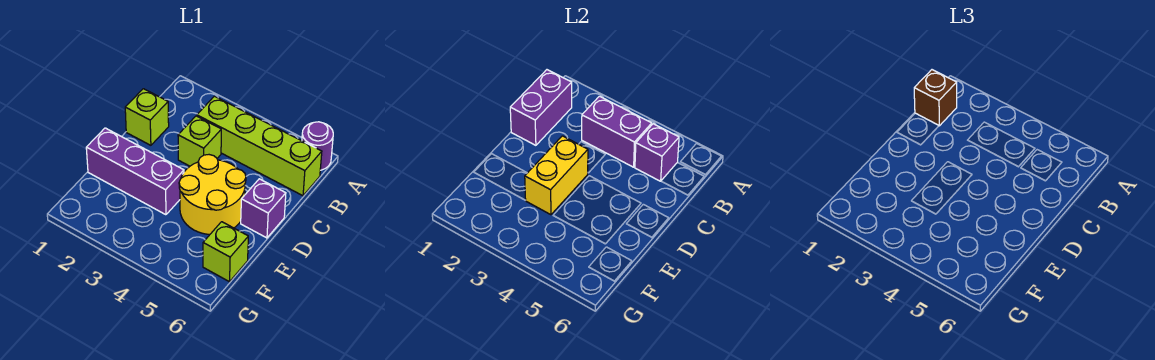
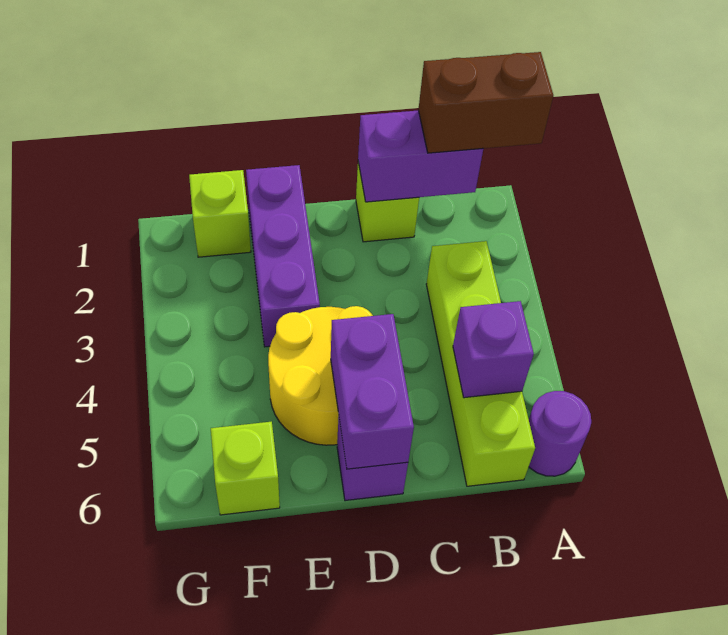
brown brick B1 level 3 -> brown brick A1:B1 level 3
purple brick B3:B4 level 2 -> purple brick D5:D6 level 2
lime brick C3 level 1 -> lime brick F1 level 1
yellow brick D3:E3 level 2 -> none

